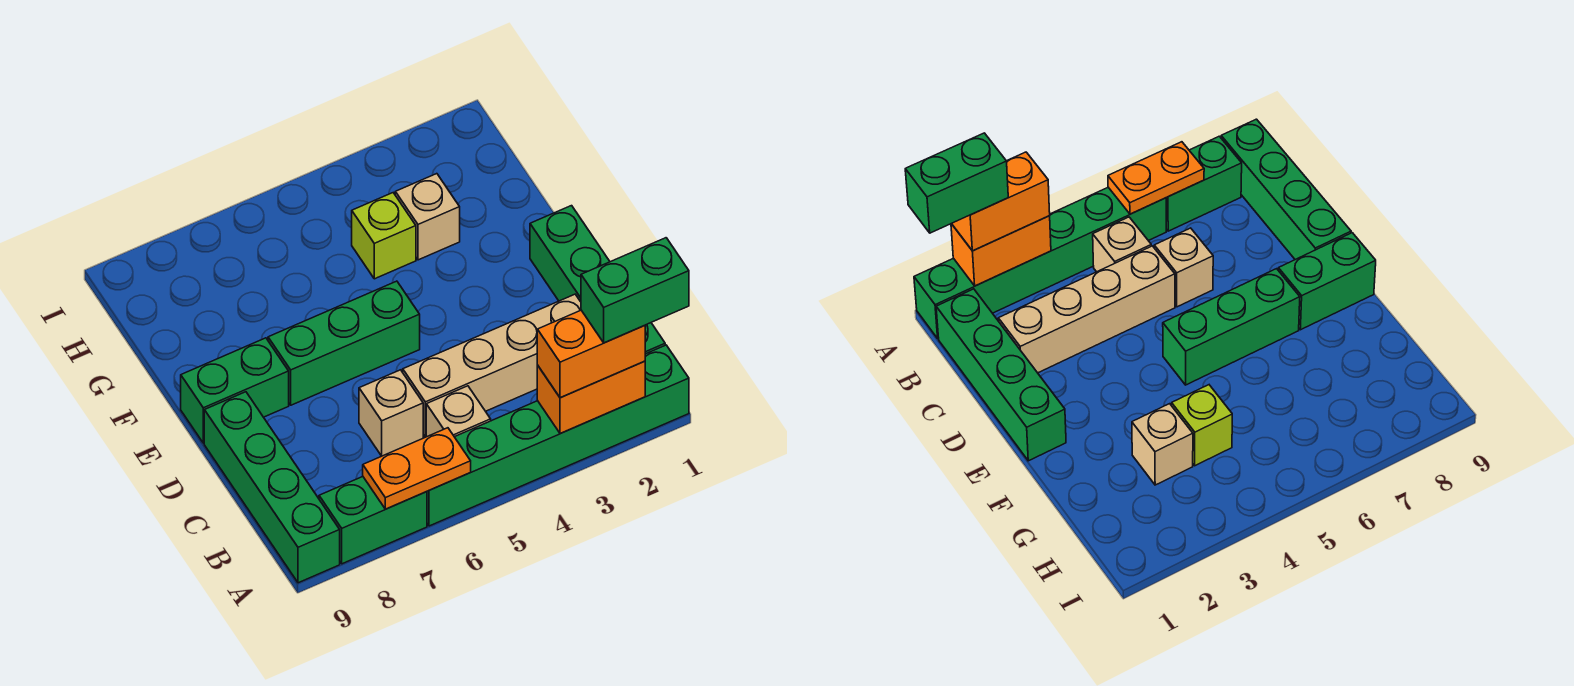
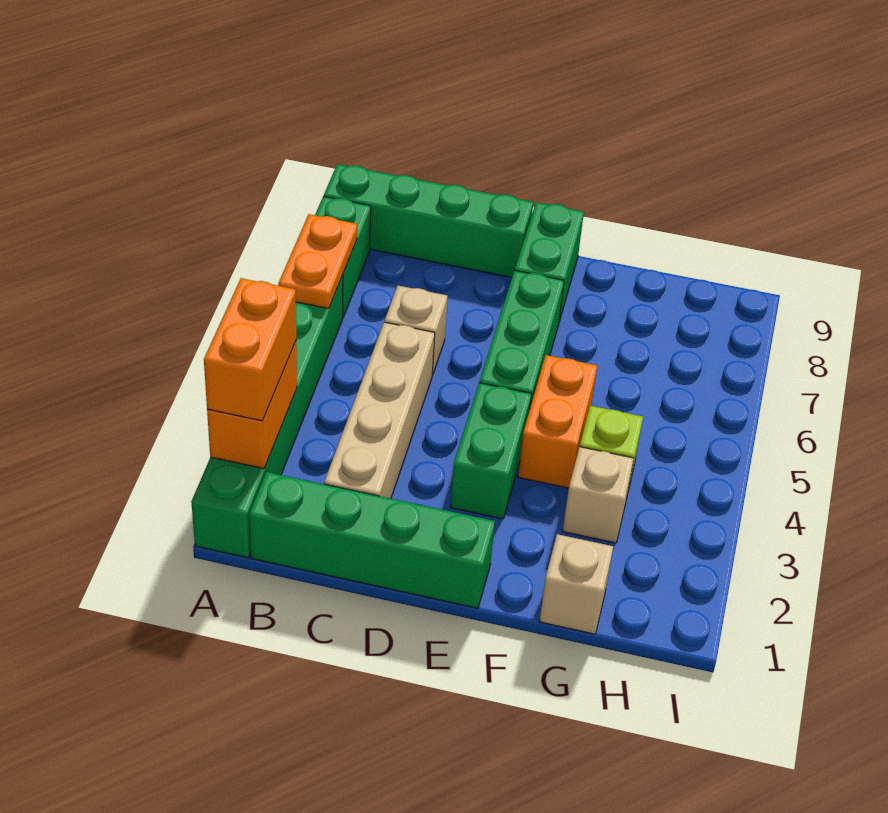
green brick A1:A2 level 4 -> green brick E3:E4 level 1
tan brick B5 level 1 -> tan brick G1 level 1
none -> orange brick F4:F5 level 1

